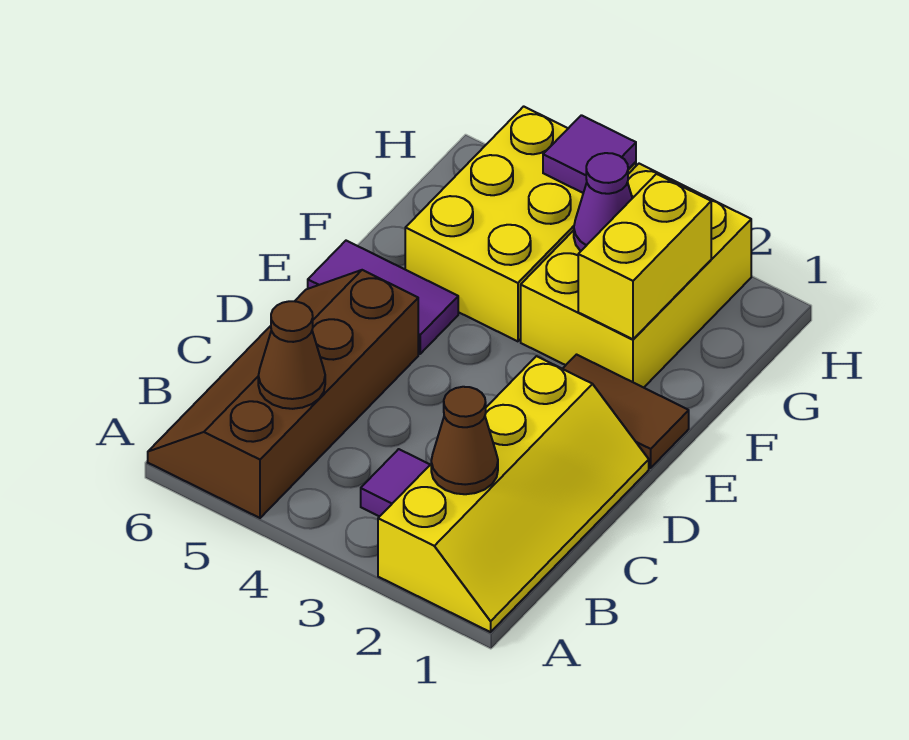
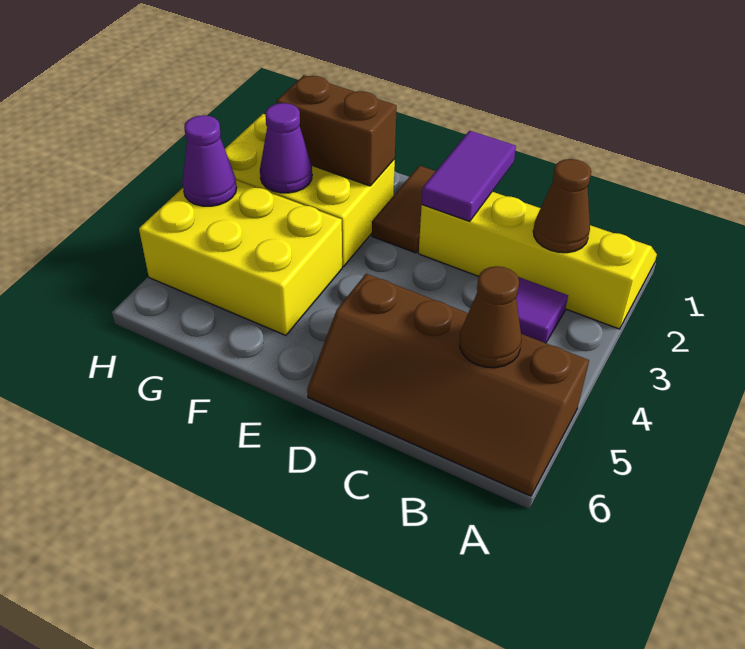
purple tile E5:E6 level 1 -> purple tile D1:D2 level 2
yellow brick F2:G2 level 2 -> brown brick F2:G2 level 2
purple tile H4 level 2 -> purple cone H4 level 2

